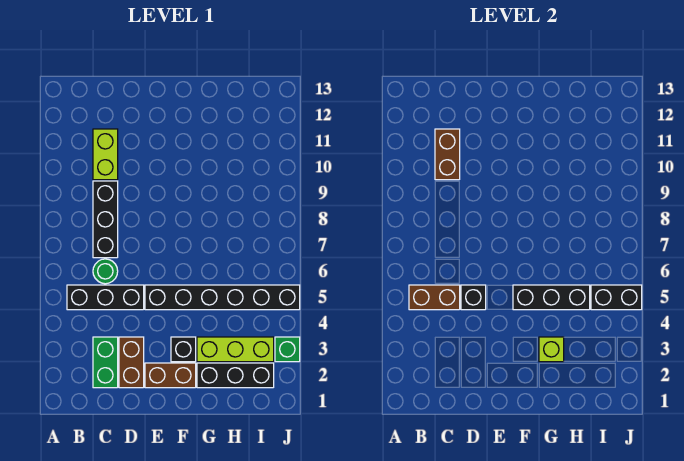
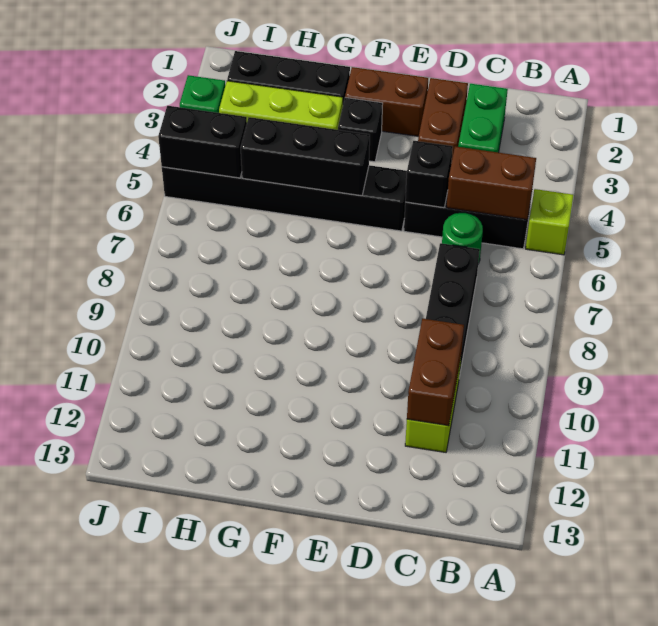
lime brick G3 level 2 -> lime brick A5 level 1

